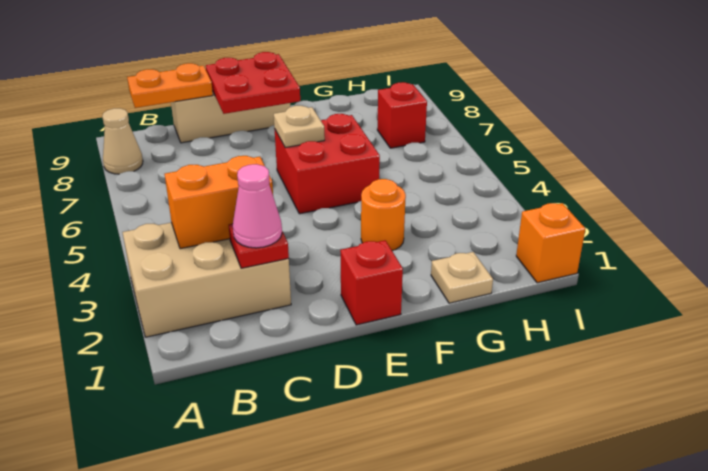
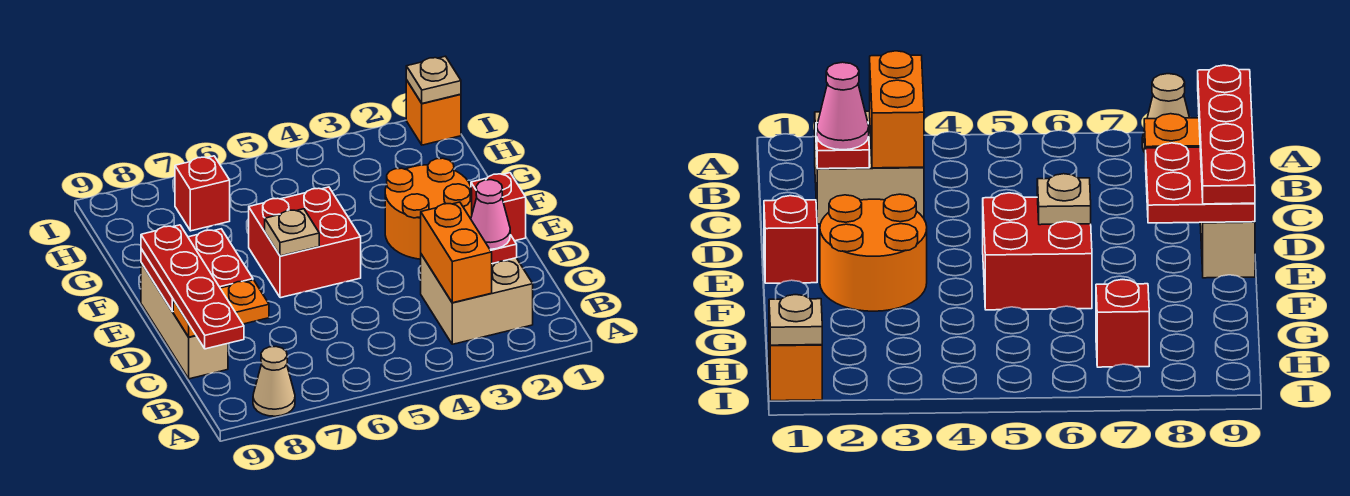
tan brick A2:C3 level 1 -> tan brick B2:C3 level 1
orange plate B9:C9 level 2 -> orange plate C8:C9 level 2
none -> red plate B9:E9 level 3
orange round brick F3 level 1 -> orange round brick E2:F3 level 1
tan plate G1 level 1 -> tan plate I1 level 2

